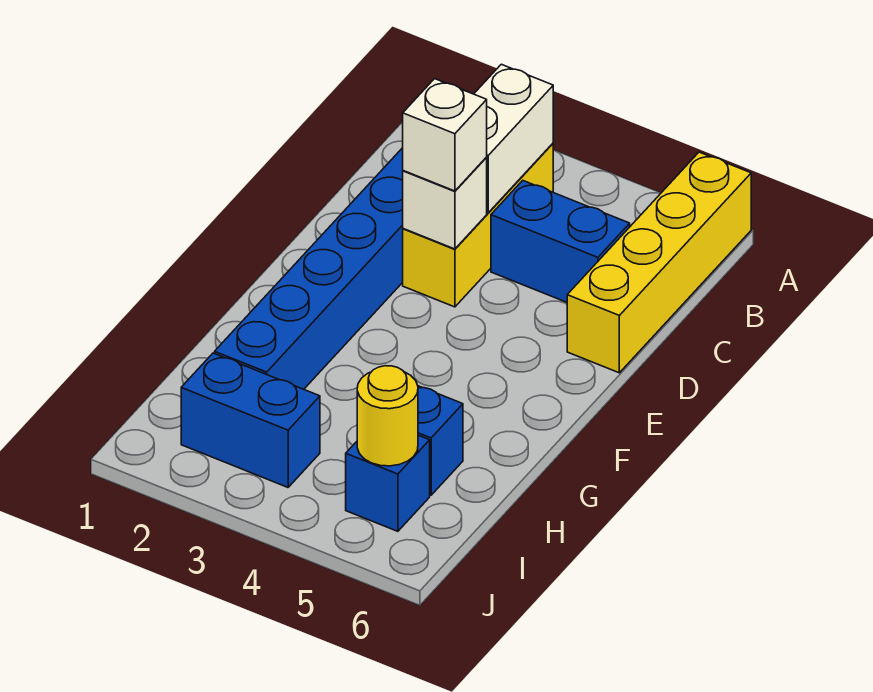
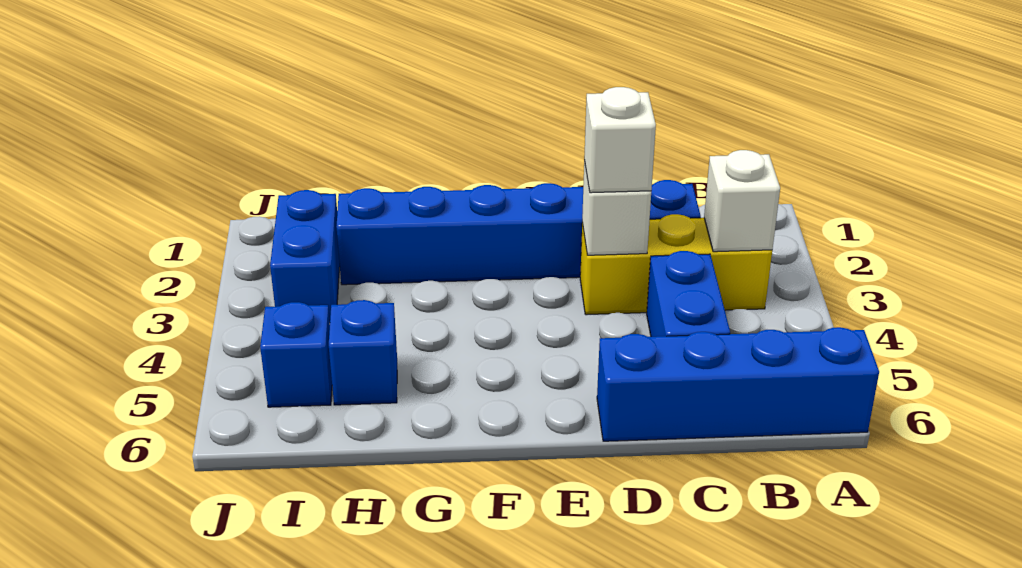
yellow brick A6:D6 level 1 -> blue brick A6:D6 level 1
white brick B3:C3 level 2 -> white brick B3 level 2
yellow round brick I5 level 2 -> none

